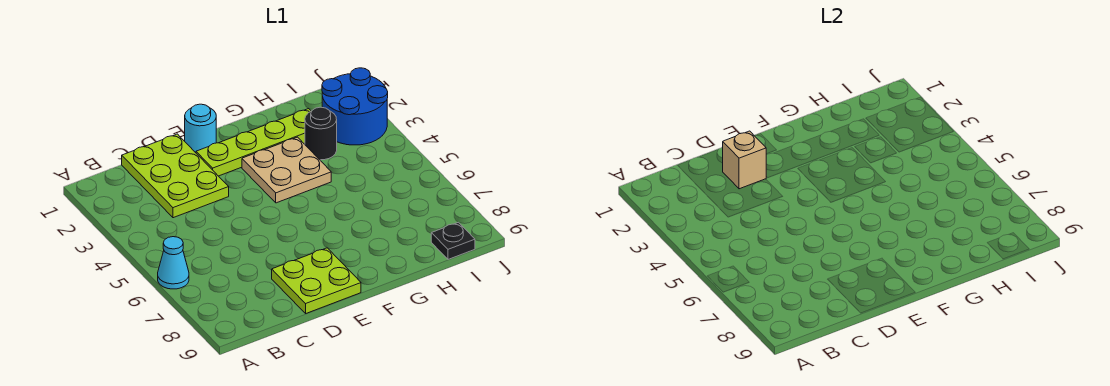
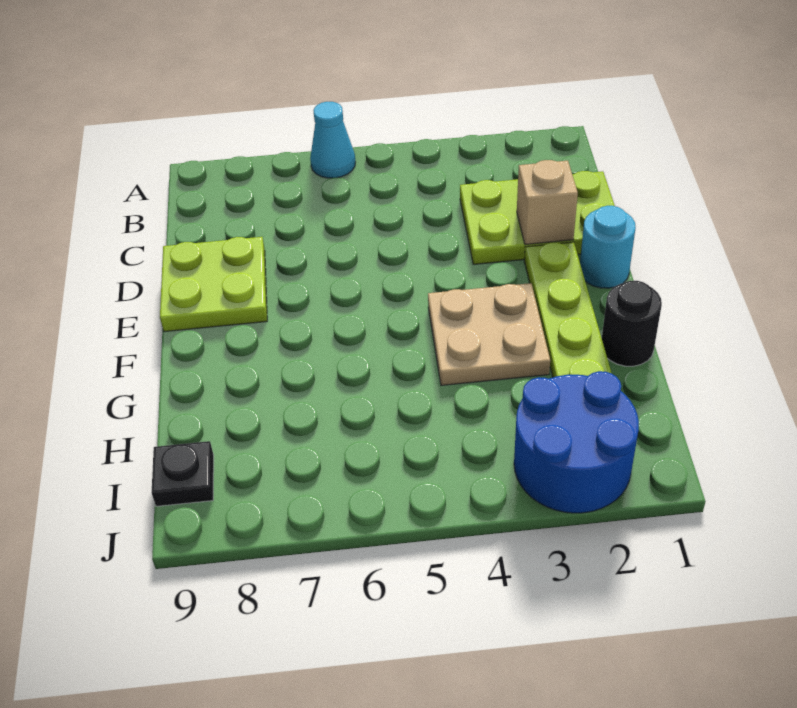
black round brick H3 level 1 -> black round brick G1 level 1

